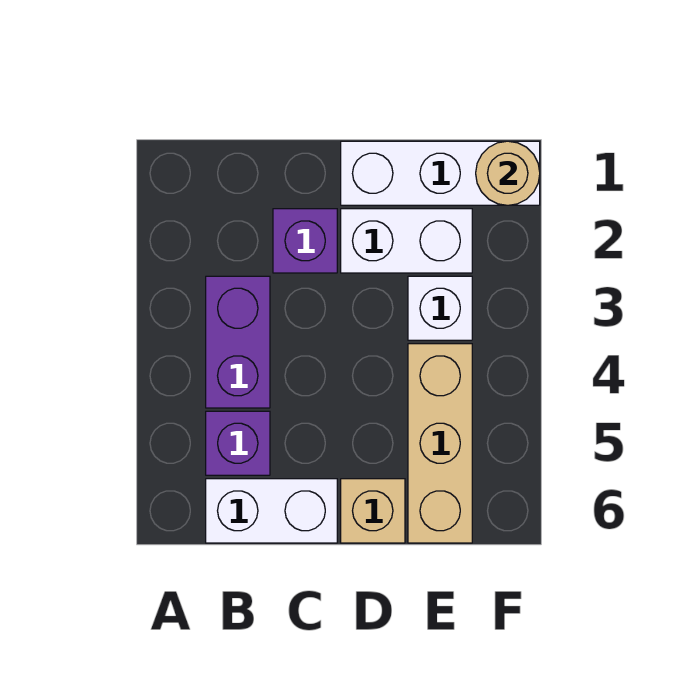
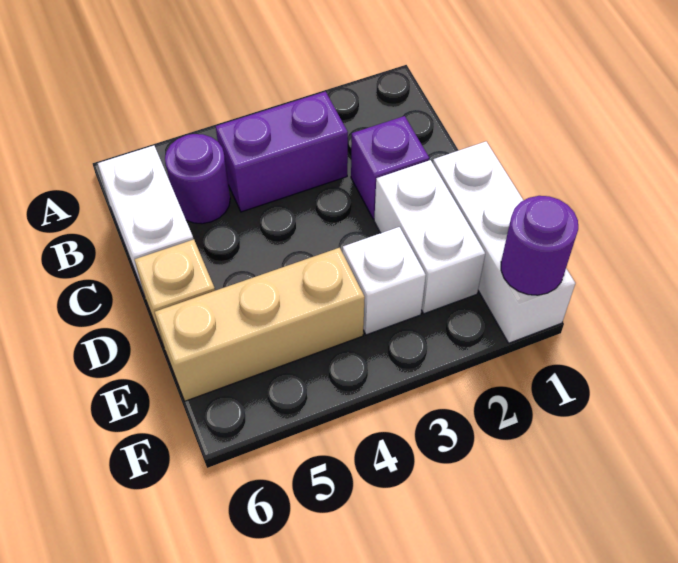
purple brick B5 level 1 -> purple round brick B5 level 1
tan round brick F1 level 2 -> purple round brick F1 level 2

